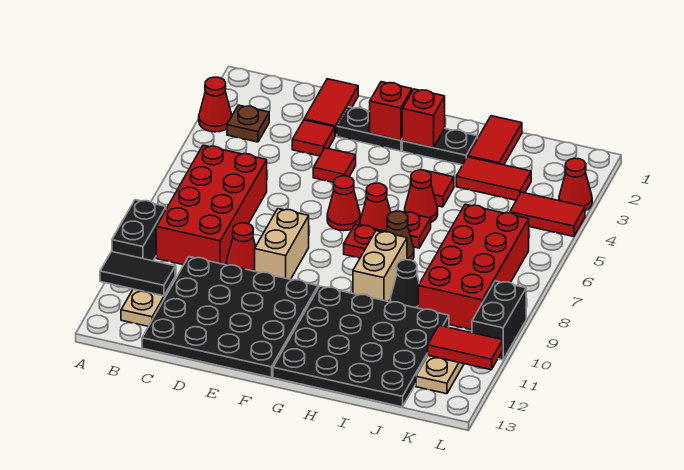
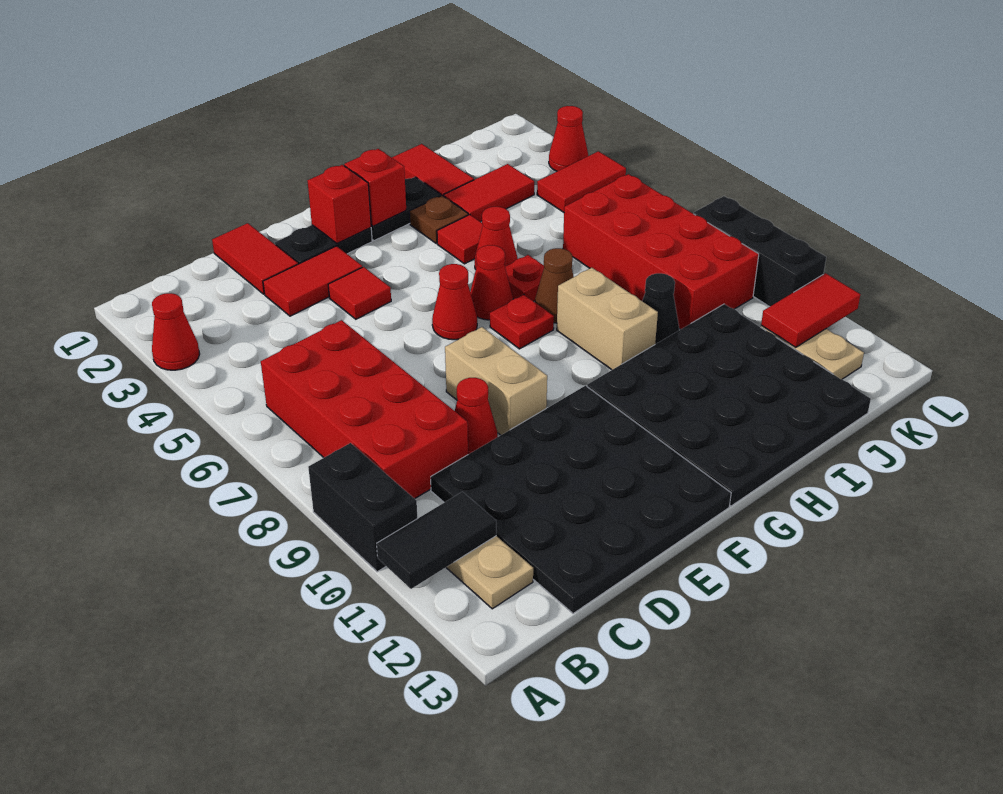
brown plate B3 level 1 -> brown plate H3 level 1
red tile D3 level 1 -> red tile D3:E3 level 1
black brick L9:L10 level 1 -> black brick L8:L10 level 1

